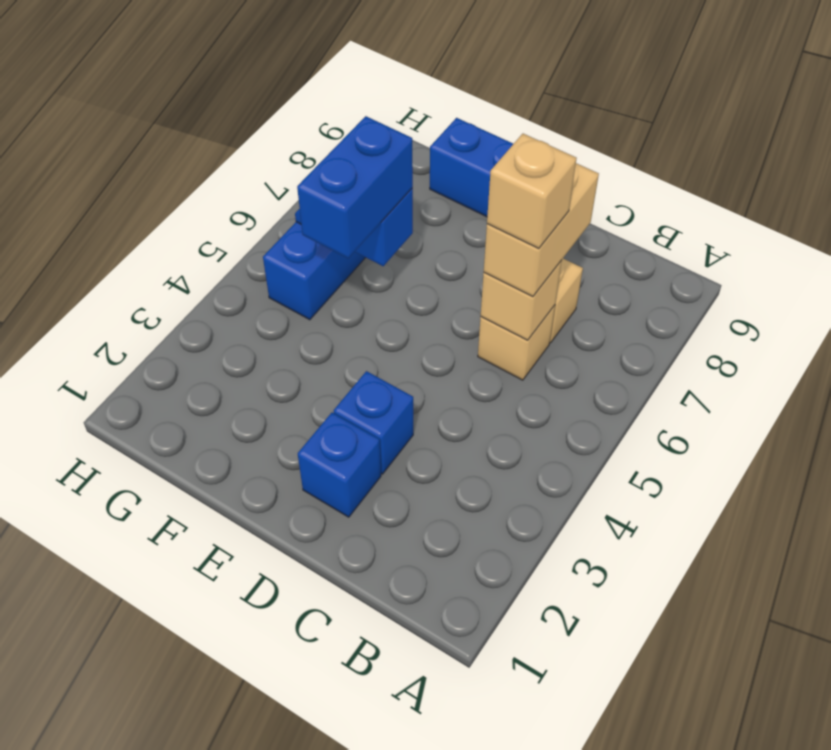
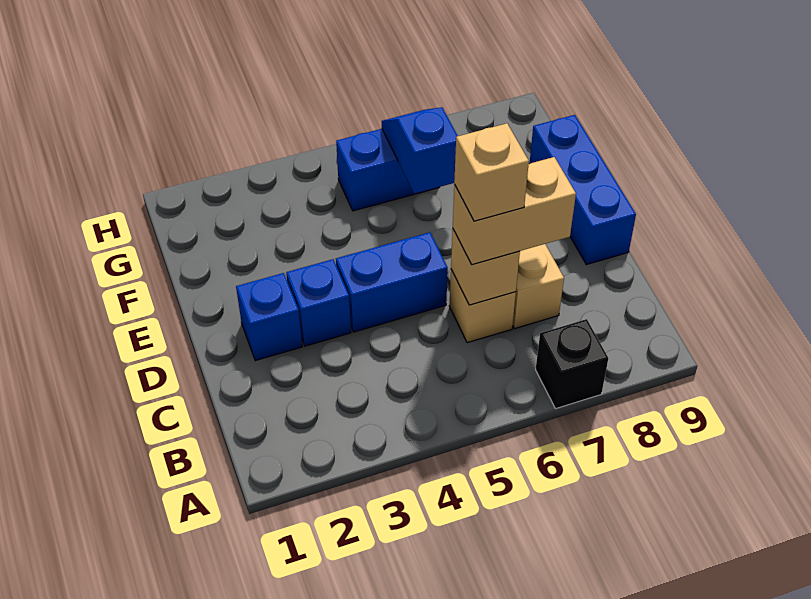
none -> black brick A7 level 1
blue brick F5:F6 level 3 -> blue brick D4:D5 level 1

